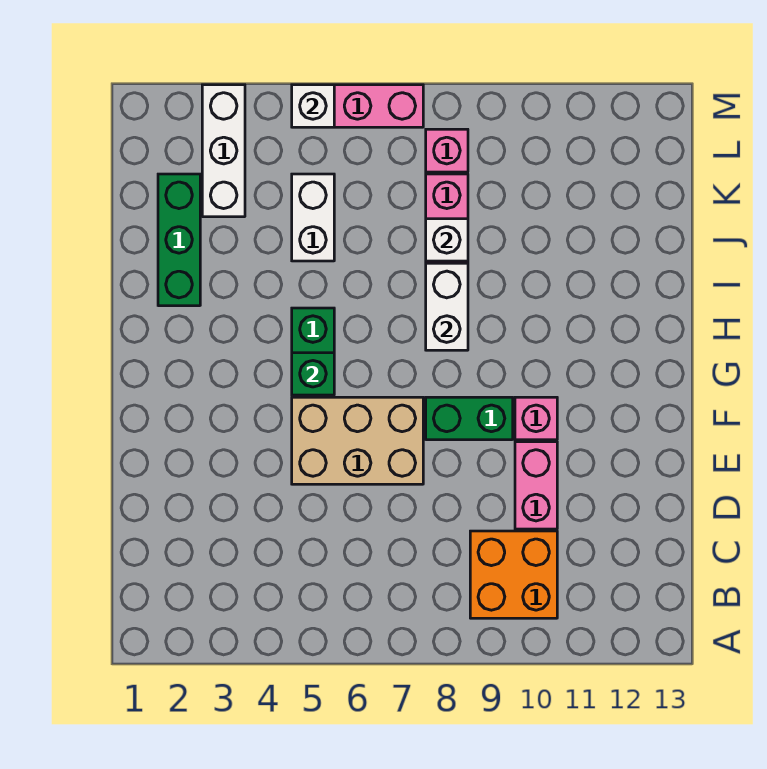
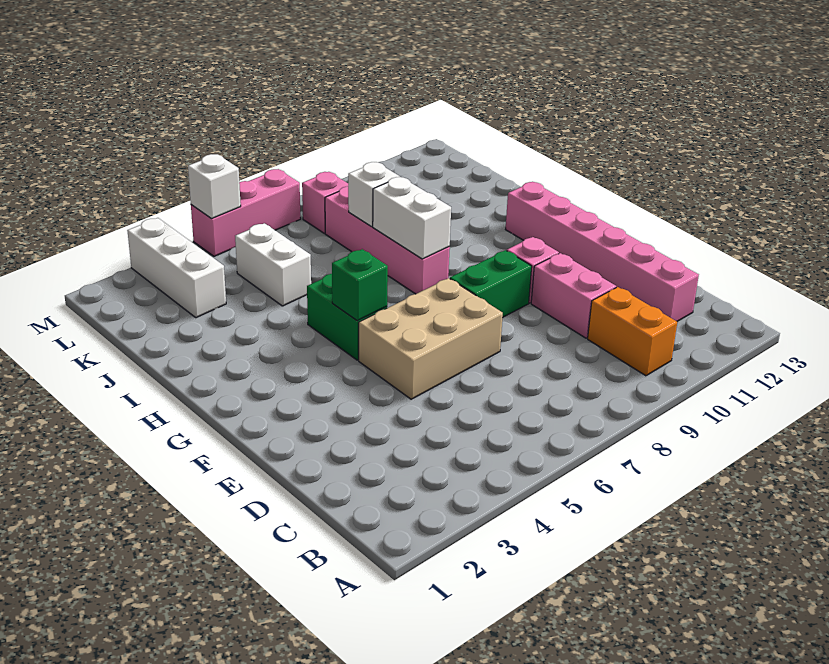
orange brick B9:C10 level 1 -> orange brick B10:C10 level 1
none -> pink brick C12:H12 level 1
green brick I2:K2 level 1 -> none

